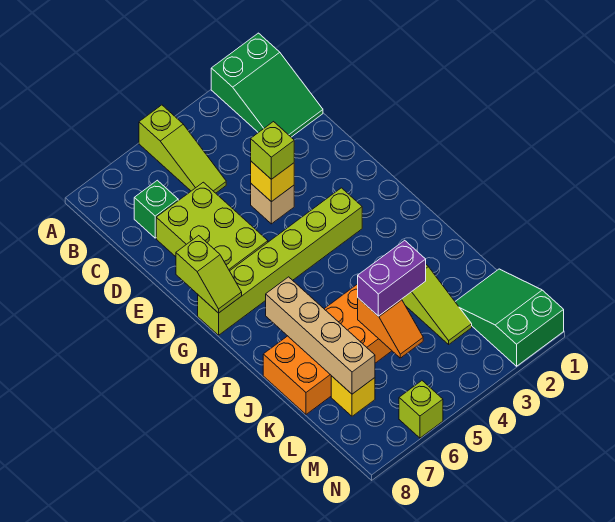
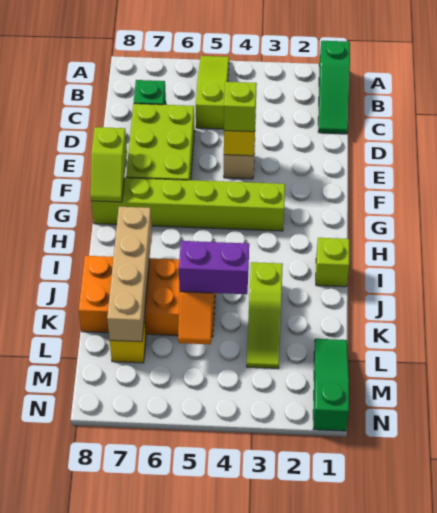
green slope A1:C2 level 1 top A -> green slope A1:C1 level 1 top A
lime slope A5:C5 level 1 top A -> lime slope A5:C5 level 1 top C
green slope L1:N2 level 1 top N -> green slope L1:N1 level 1 top N
lime brick N6 level 1 -> lime brick I1 level 1

